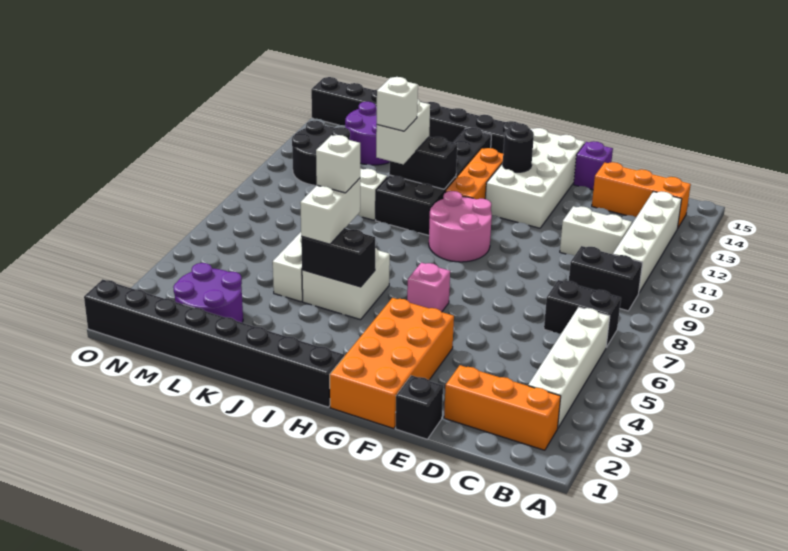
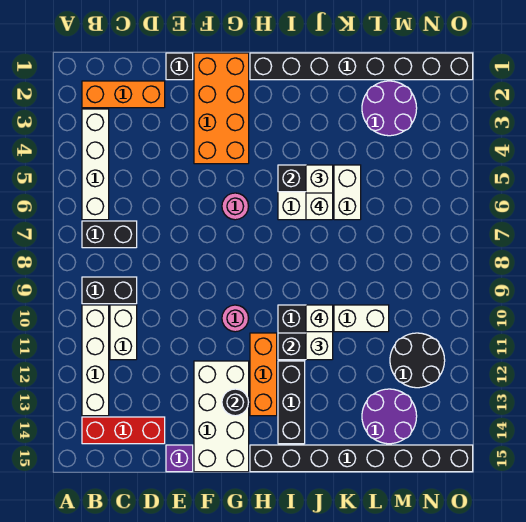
orange brick B14:D14 level 1 -> red brick B14:D14 level 1
white brick C11:D11 level 1 -> white brick C10:C11 level 1
pink brick G6 level 1 -> pink round brick G6 level 1
pink round brick G9:H10 level 1 -> pink round brick G10 level 1

